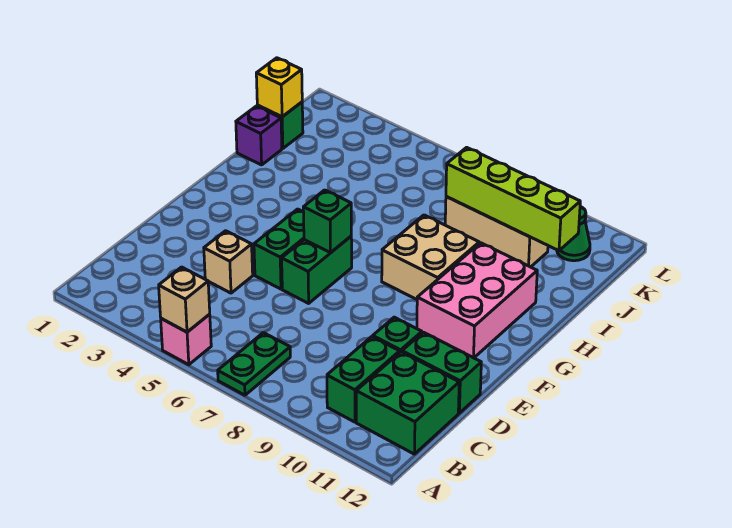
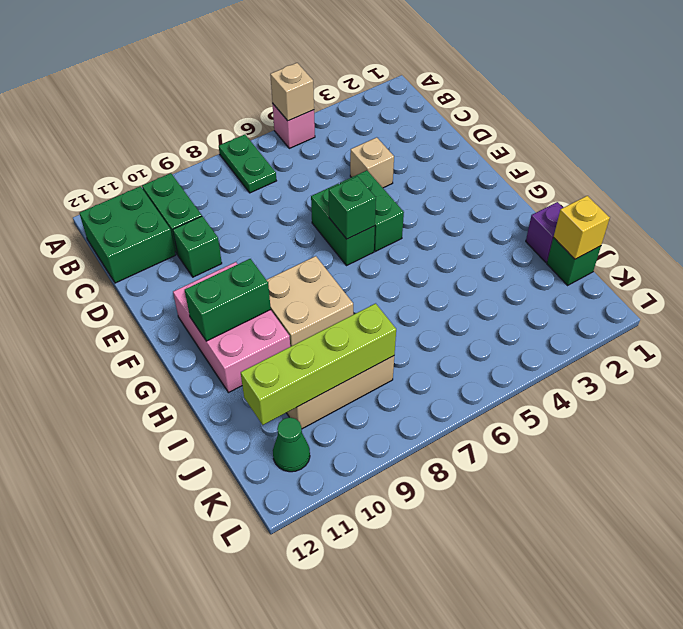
green brick D11:D12 level 1 -> green brick G10:G11 level 2

